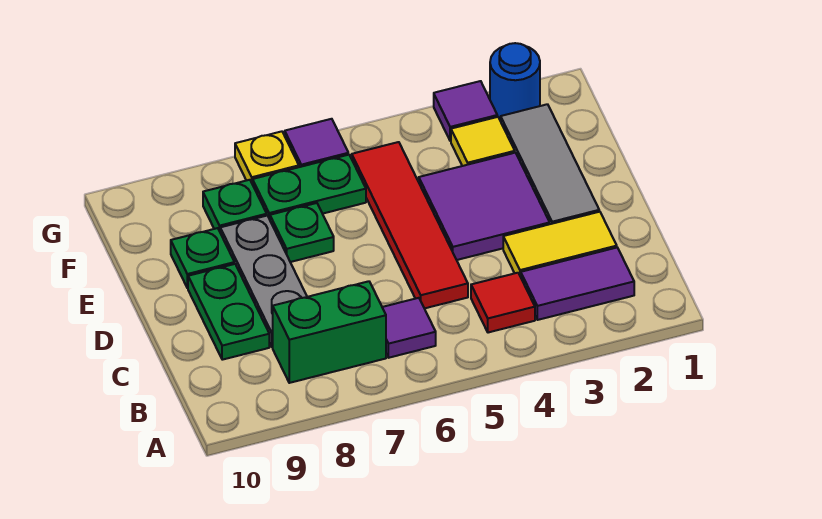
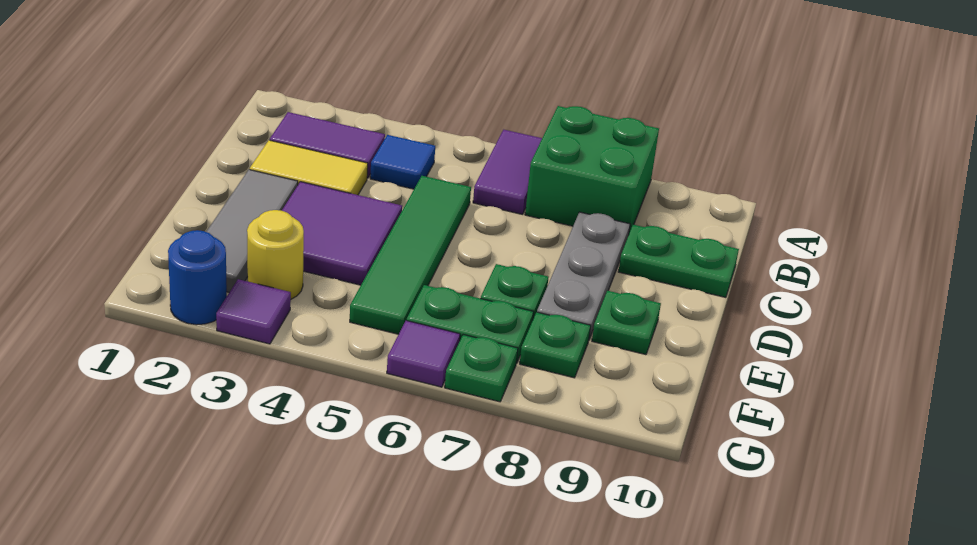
red tile B4 level 1 -> blue tile B4 level 1
purple tile B6 level 1 -> purple tile A6:B6 level 1
green brick B7:B8 level 1 -> green brick A7:B8 level 1
red tile C5:F5 level 1 -> green tile C5:F5 level 1
green plate C9:D9 level 1 -> green plate C9:C10 level 1
yellow tile F3 level 1 -> yellow round brick F3 level 1
yellow plate G7 level 1 -> green plate G7 level 1

